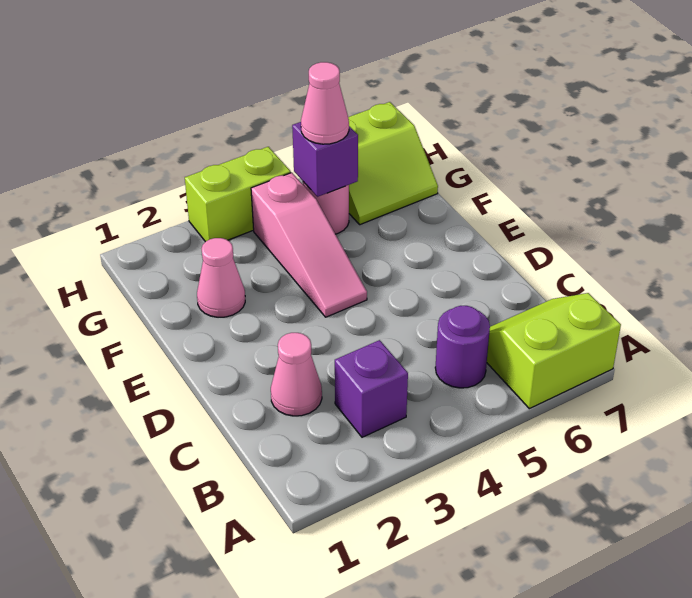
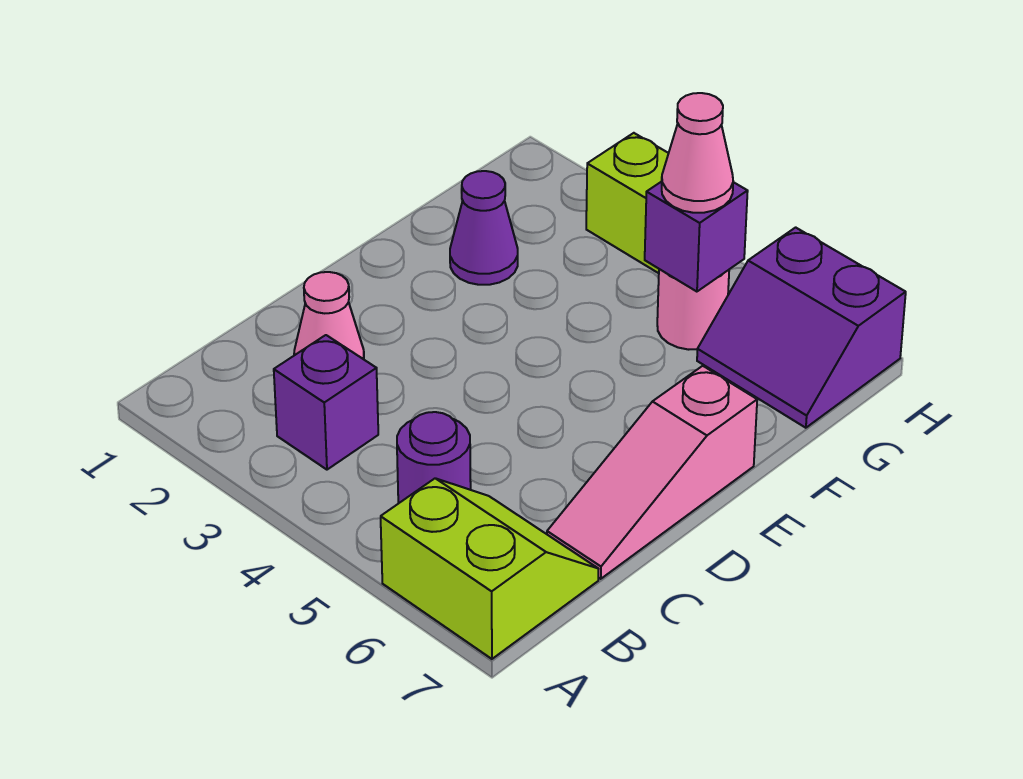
pink slope E4:G4 level 1 top G -> pink slope C7:E7 level 1 top E
pink cone F2 level 1 -> purple cone F2 level 1
lime slope G6:H7 level 1 top H -> purple slope G6:H7 level 1 top H

